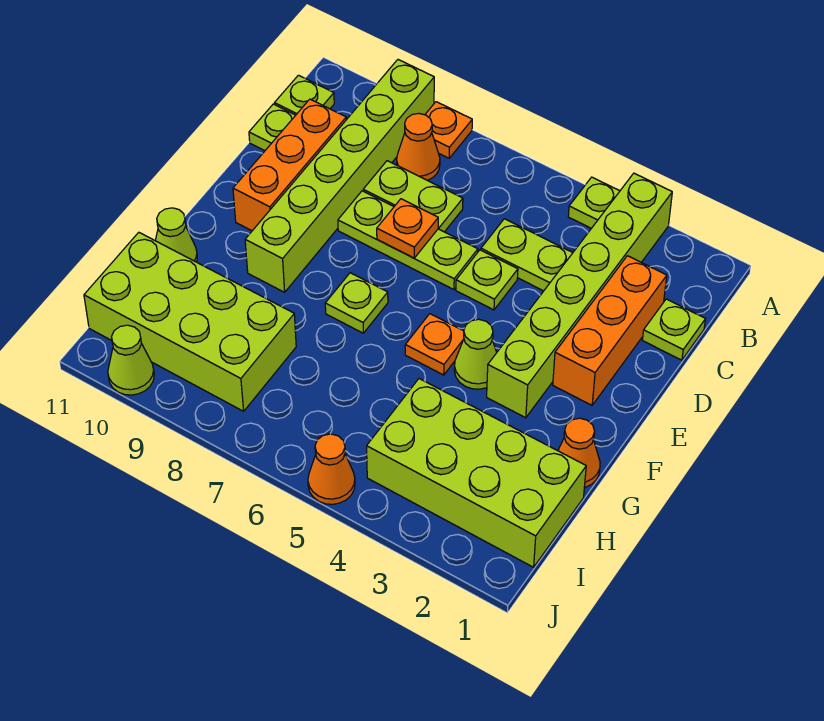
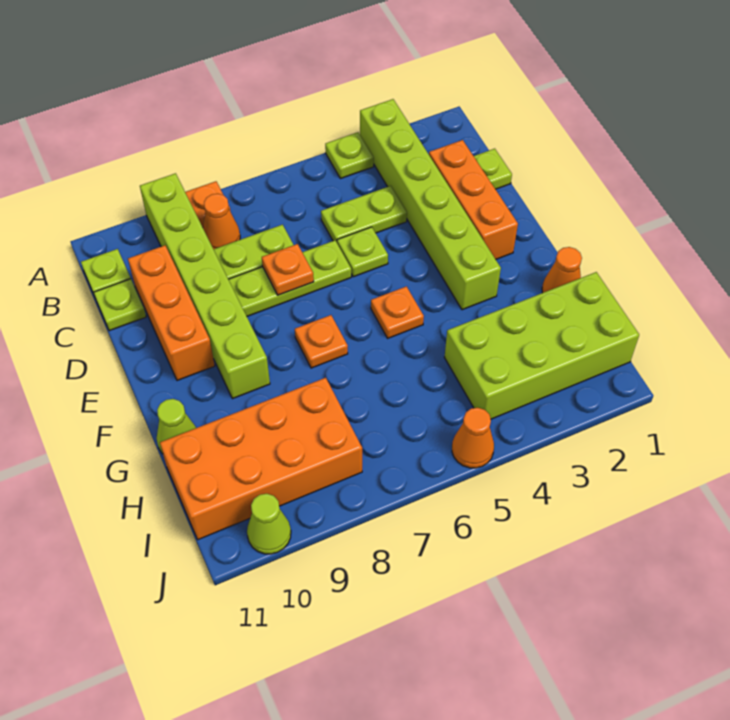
lime cone F4 level 1 -> none
lime plate F7 level 1 -> orange plate F7 level 1
lime brick H8:I11 level 1 -> orange brick H8:I11 level 1

